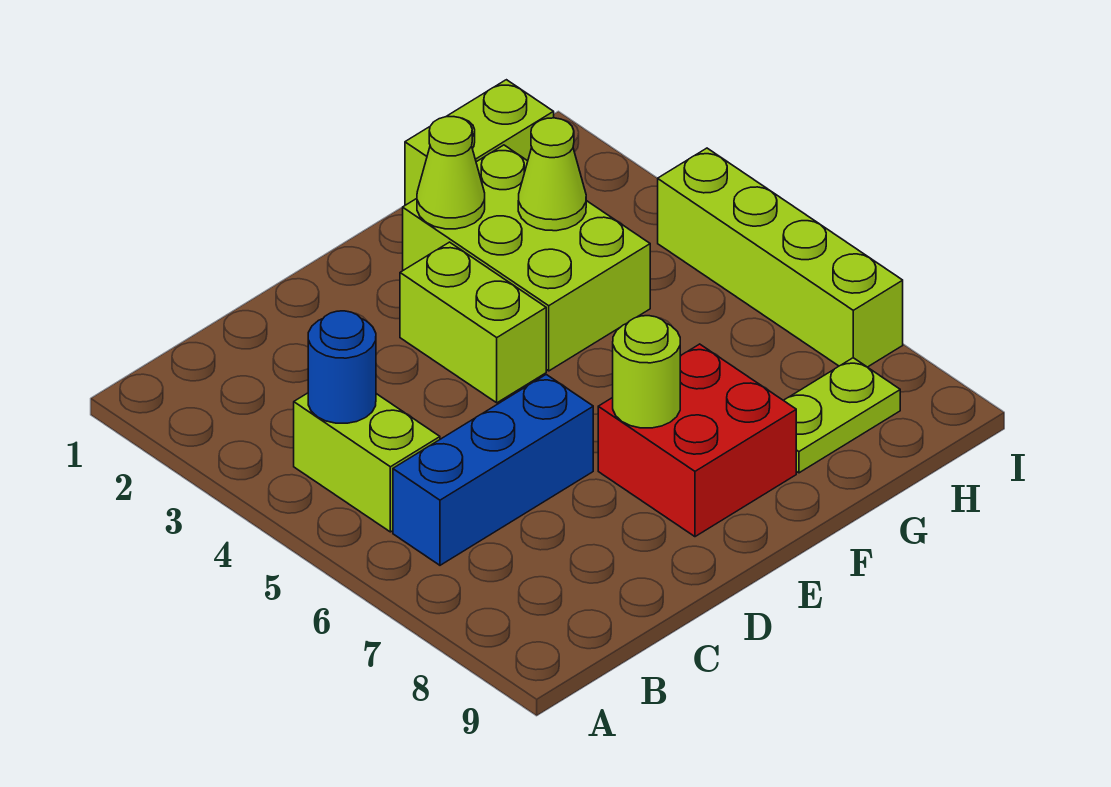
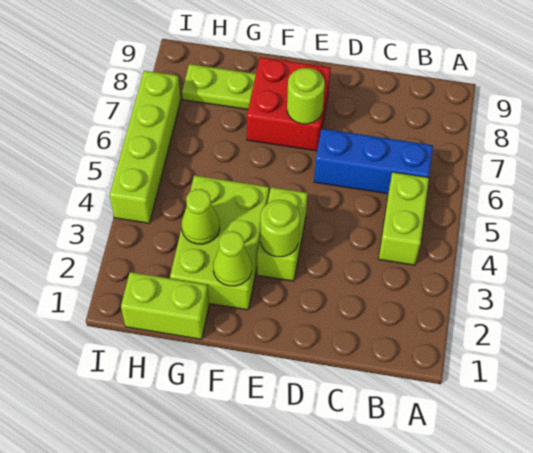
blue round brick B4 level 2 -> none
none -> lime round brick E3 level 2

